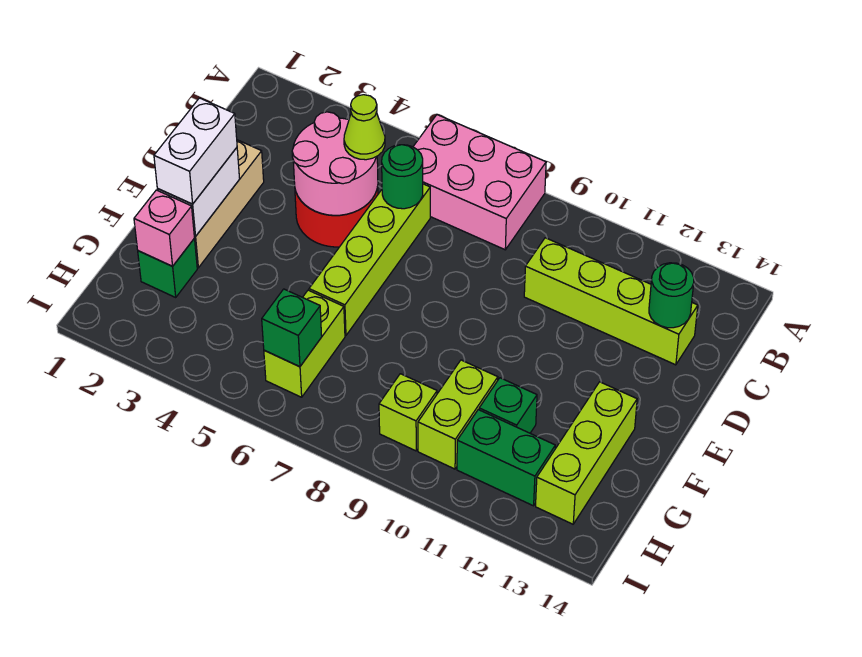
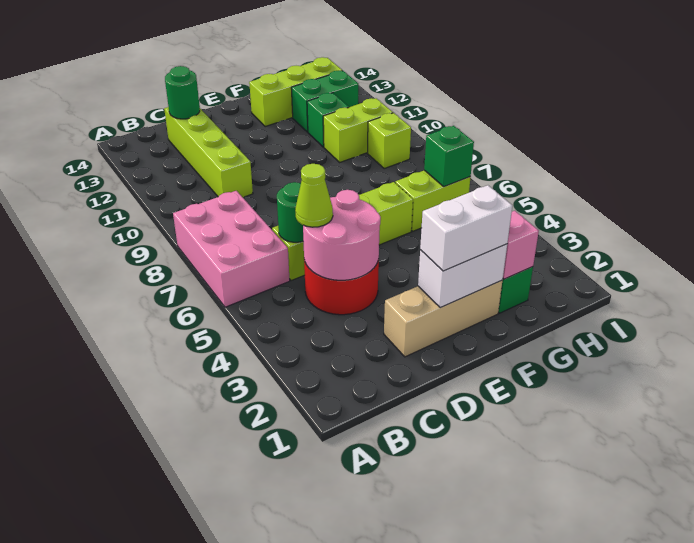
green brick H11:H12 level 1 -> green brick G12:H12 level 1

